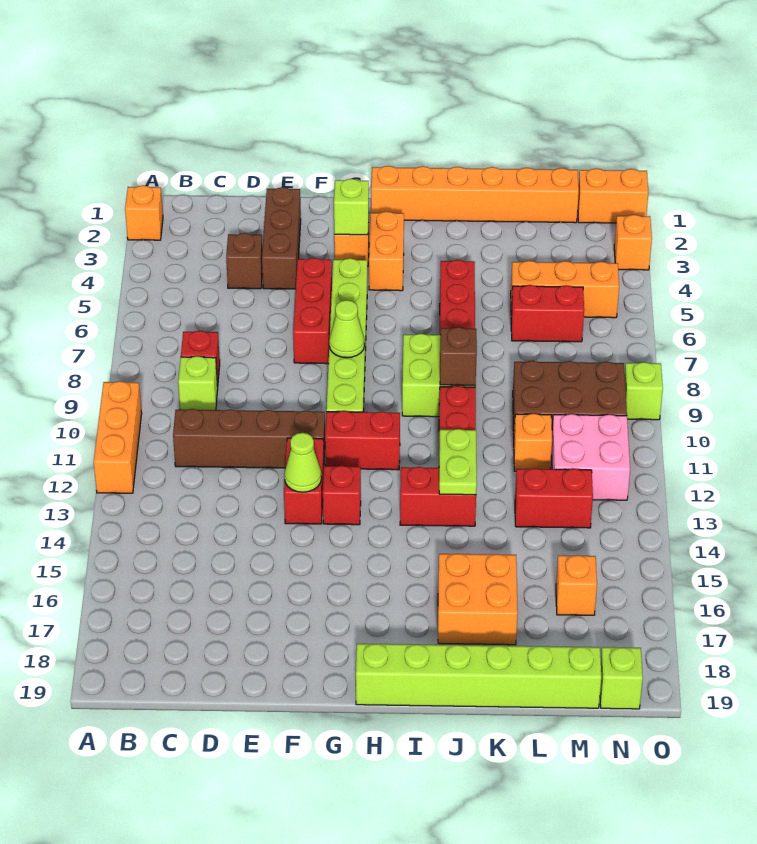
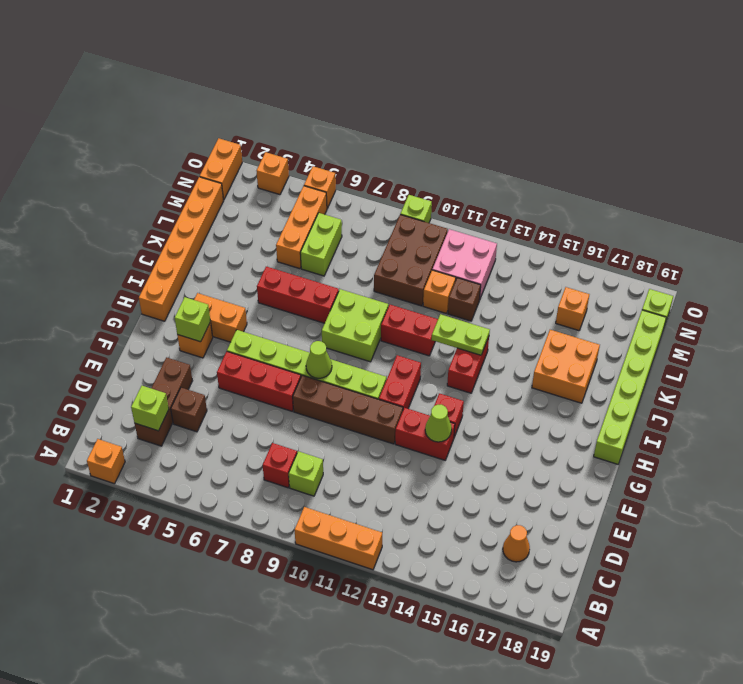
none -> lime brick C3 level 2
brown brick C11:F11 level 1 -> brown brick F8:F11 level 1
none -> orange cone C17 level 1
brown brick E2:E4 level 1 -> brown brick C3:E3 level 1
brown brick J9 level 2 -> brown brick L12 level 1
red brick L6:M6 level 1 -> lime brick L6:M6 level 1
red brick L13:M13 level 1 -> none
none -> orange brick O5 level 1

